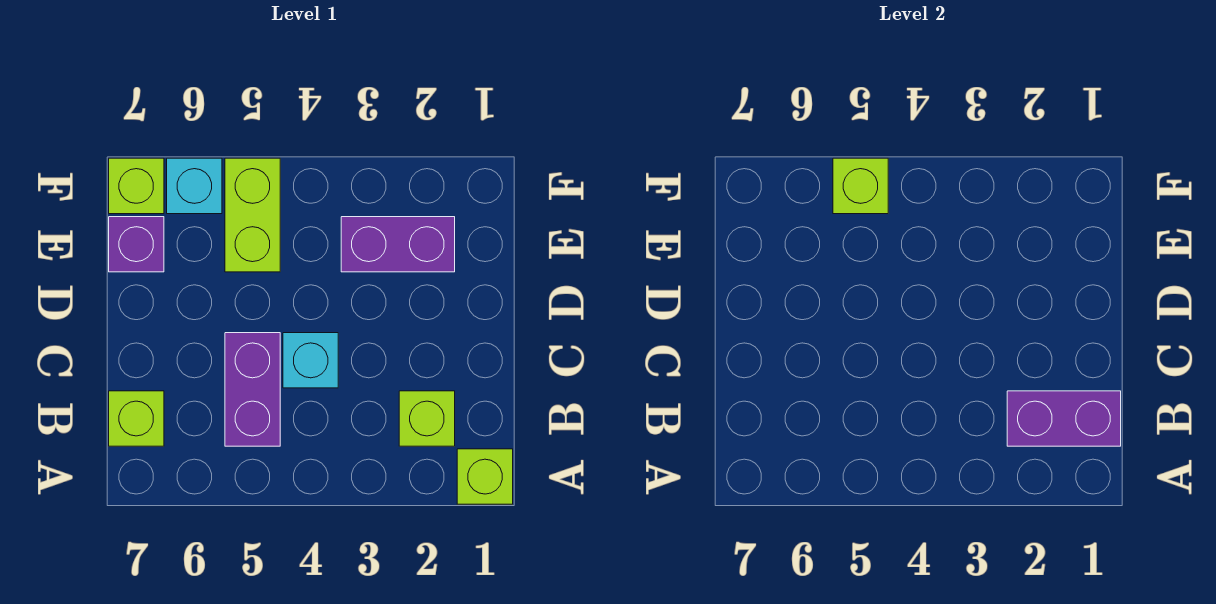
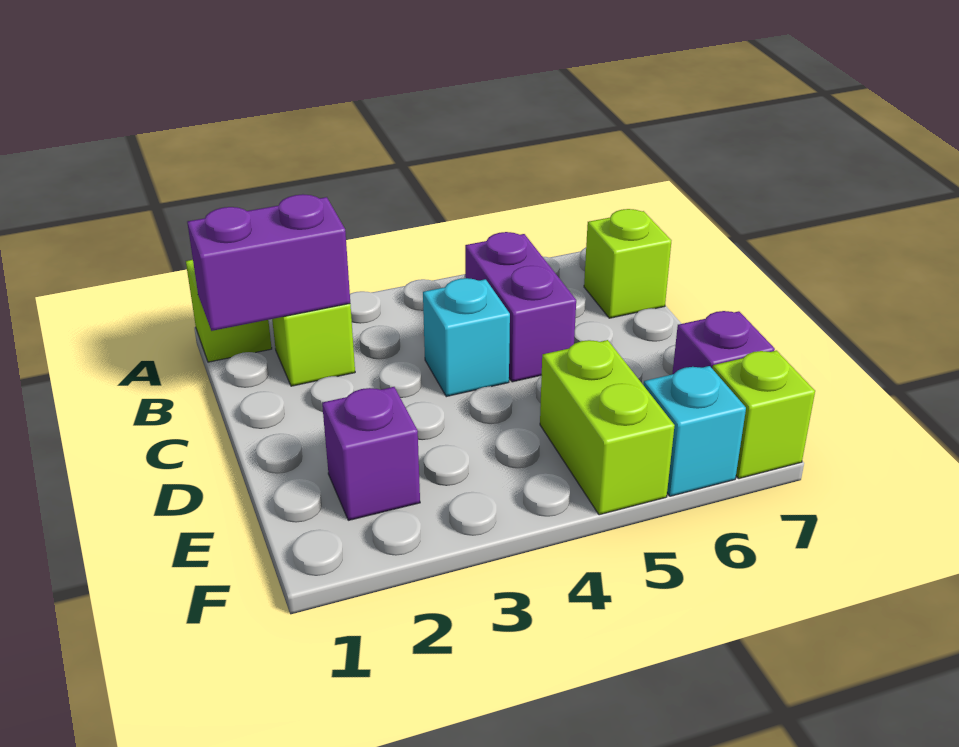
purple brick E2:E3 level 1 -> purple brick E2 level 1
lime brick F5 level 2 -> none

